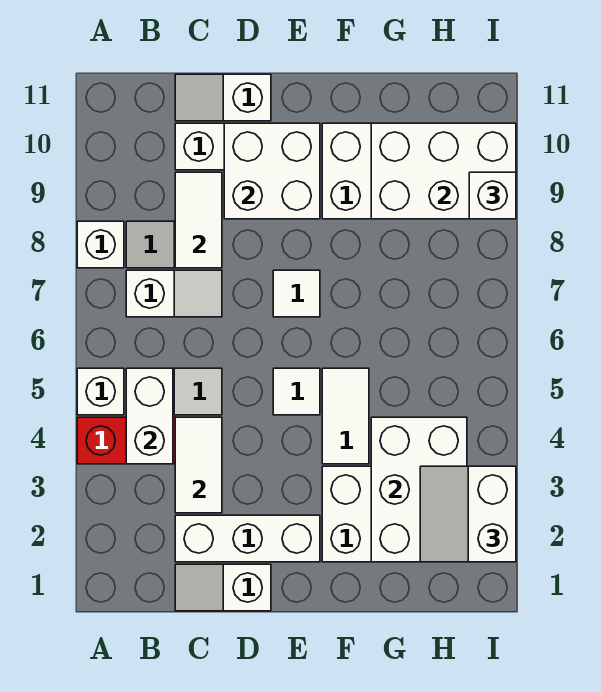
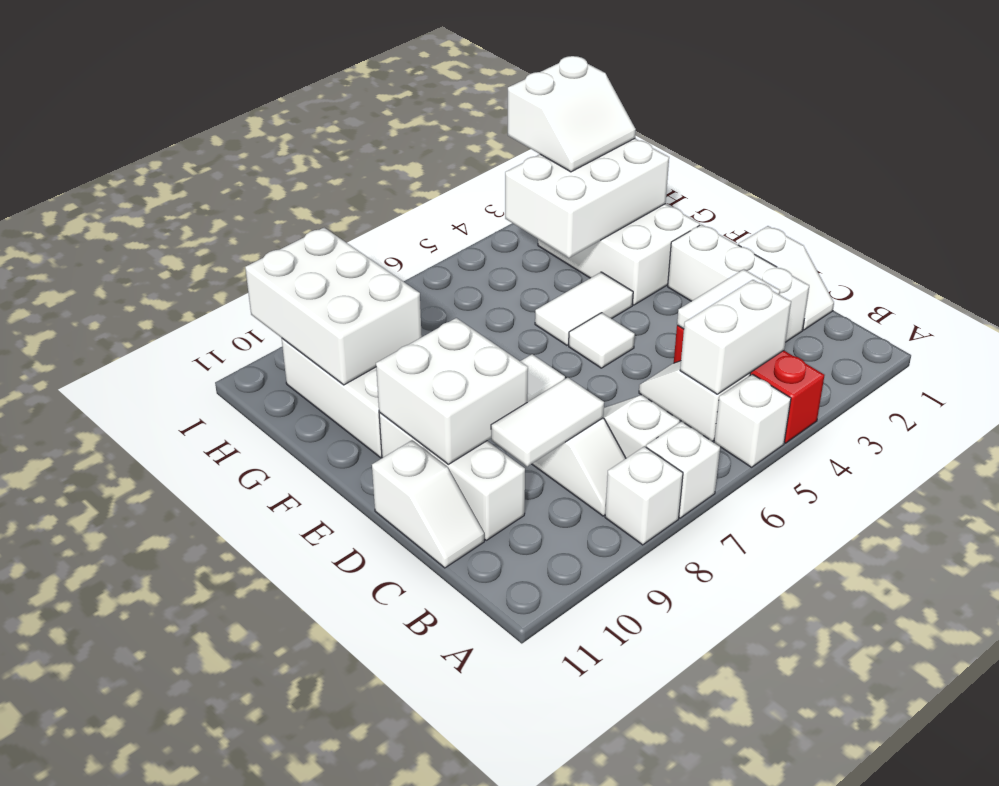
white brick I9 level 3 -> white brick A7 level 1

